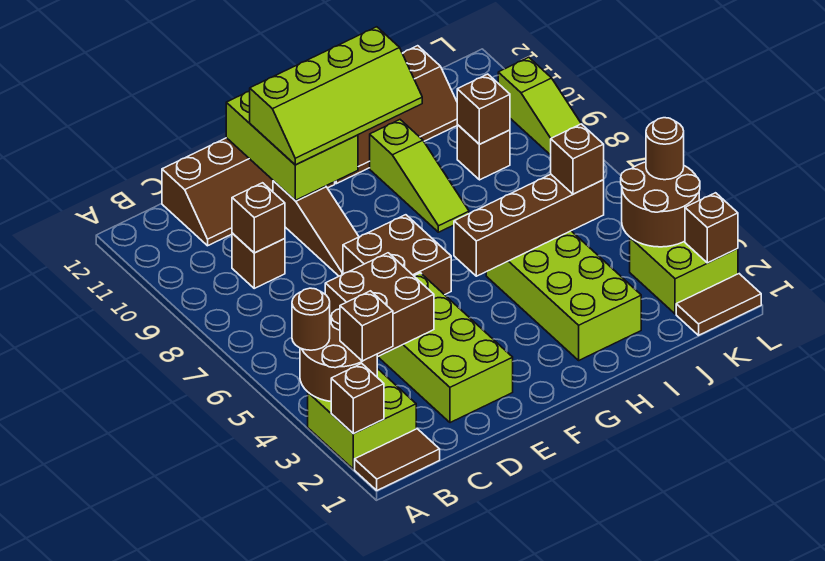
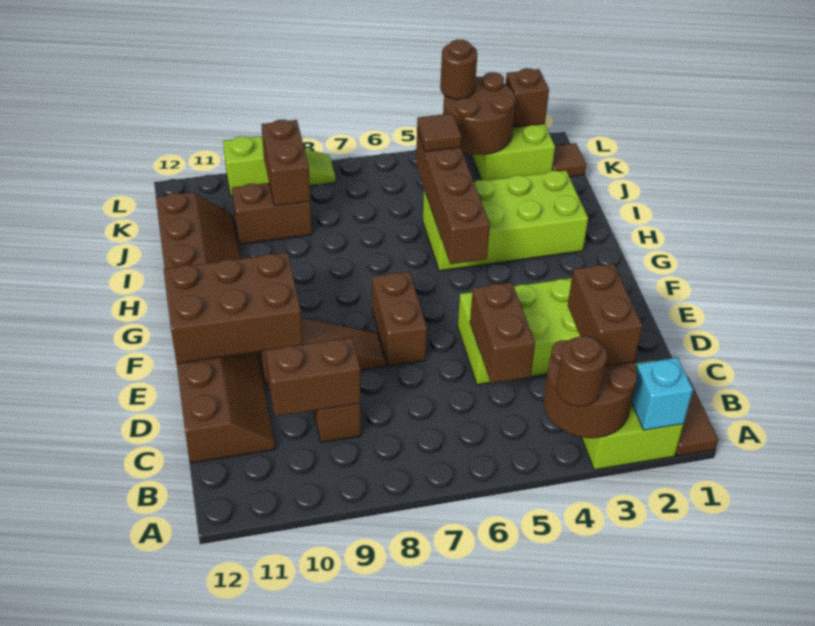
brown brick A2 level 2 -> cyan brick A2 level 2
brown brick B3 level 3 -> brown brick B3:C3 level 3
brown brick C4:D5 level 2 -> brown brick C5:D5 level 2
brown brick C9 level 2 -> brown brick C9:C10 level 2
brown brick E6:F7 level 1 -> brown brick E7:F7 level 1
lime brick E10:F12 level 2 -> brown brick E10:F12 level 2
lime slope E10:H11 level 3 top 11 -> none
lime slope H8:H10 level 1 top 10 -> none
brown brick J5 level 3 -> brown tile J5 level 3
brown brick J9 level 1 -> brown brick J9:J10 level 1
brown brick J9 level 2 -> brown brick J9:K9 level 2
brown tile K1:L1 level 1 -> brown tile K1 level 1

